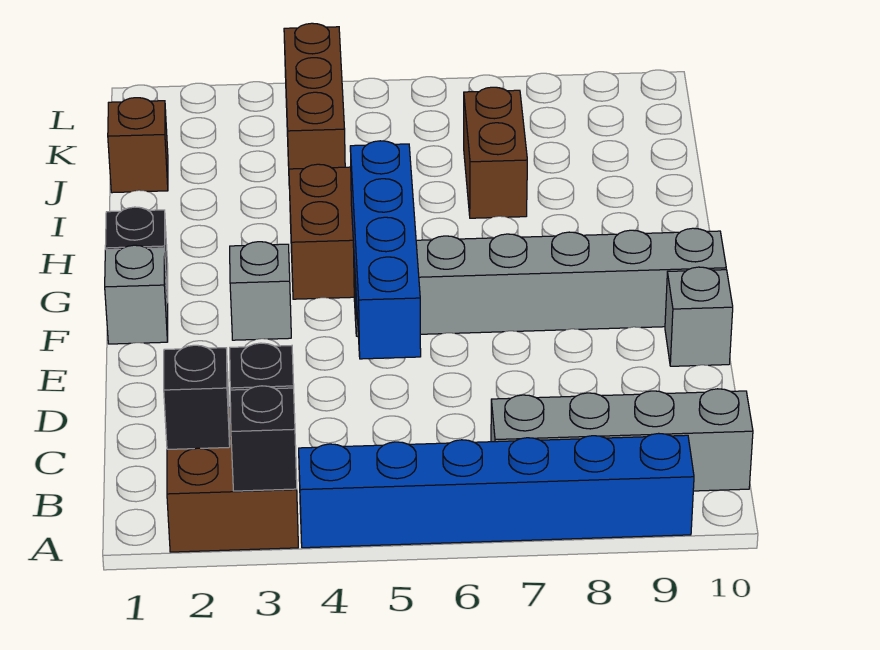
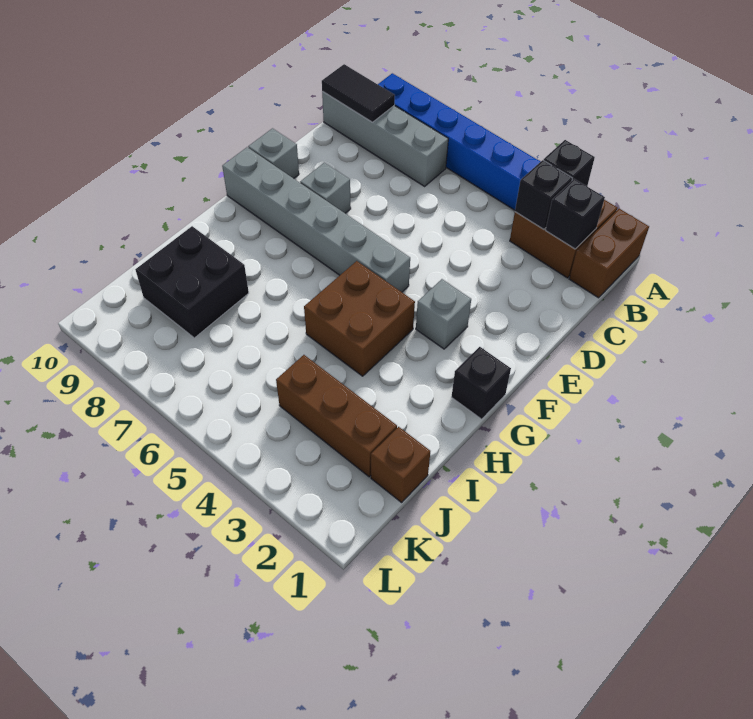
none -> black tile B9:B10 level 2
blue brick D5:G5 level 2 -> none
grey brick F1 level 1 -> grey brick E8 level 1
brown brick I7:J7 level 1 -> brown brick A1:B1 level 1
none -> black brick I8:J9 level 1
brown brick J4:L4 level 1 -> brown brick J2:J4 level 1

